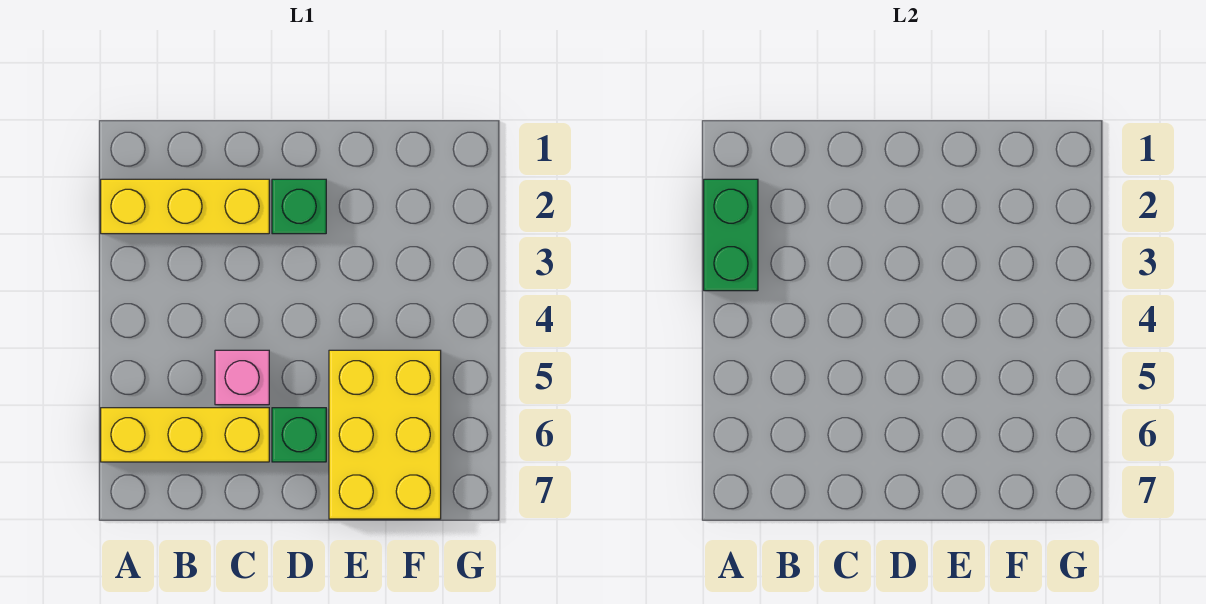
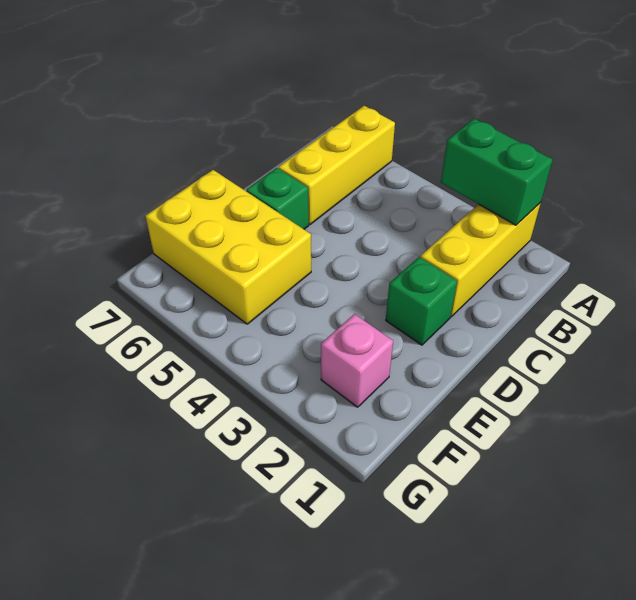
pink brick C5 level 1 -> pink brick F2 level 1

